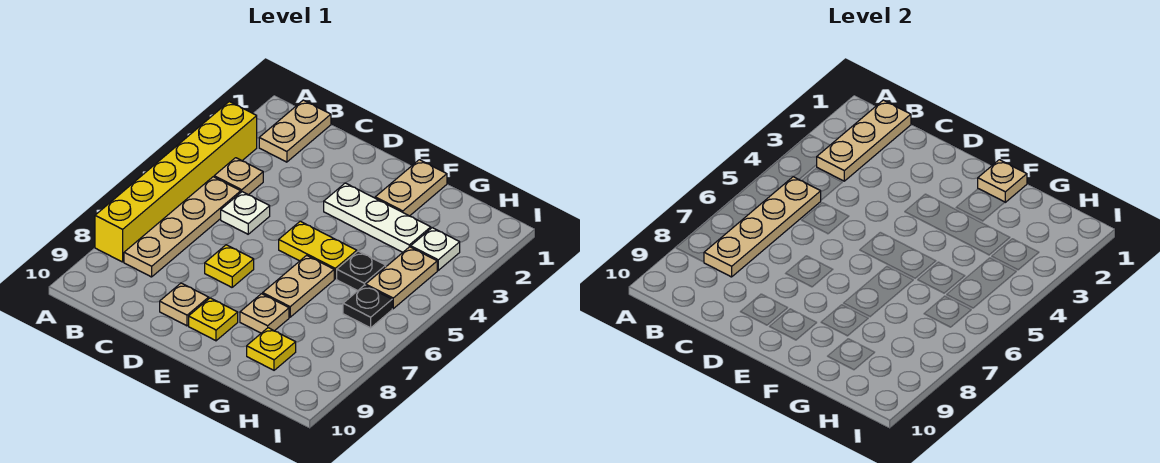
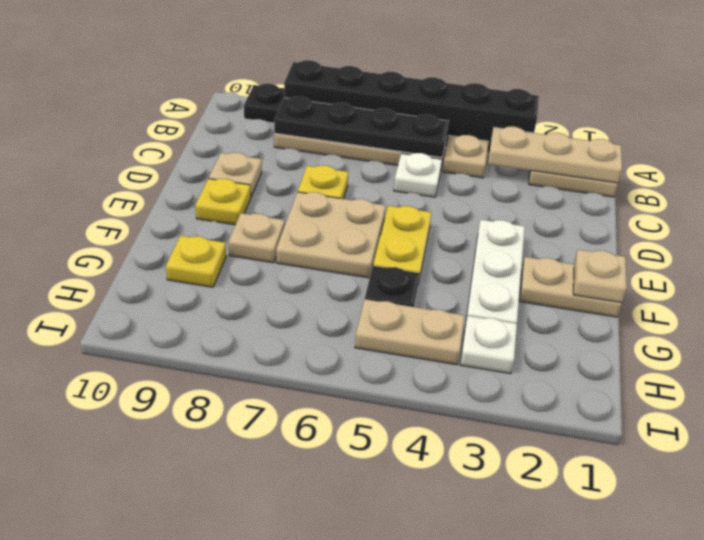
yellow brick A3:A8 level 1 -> black brick A3:A8 level 1
tan plate B5:B8 level 2 -> black plate B5:B8 level 2
tan plate F6:F7 level 1 -> tan plate E6:F7 level 1
black plate H6 level 1 -> black plate A9 level 1

